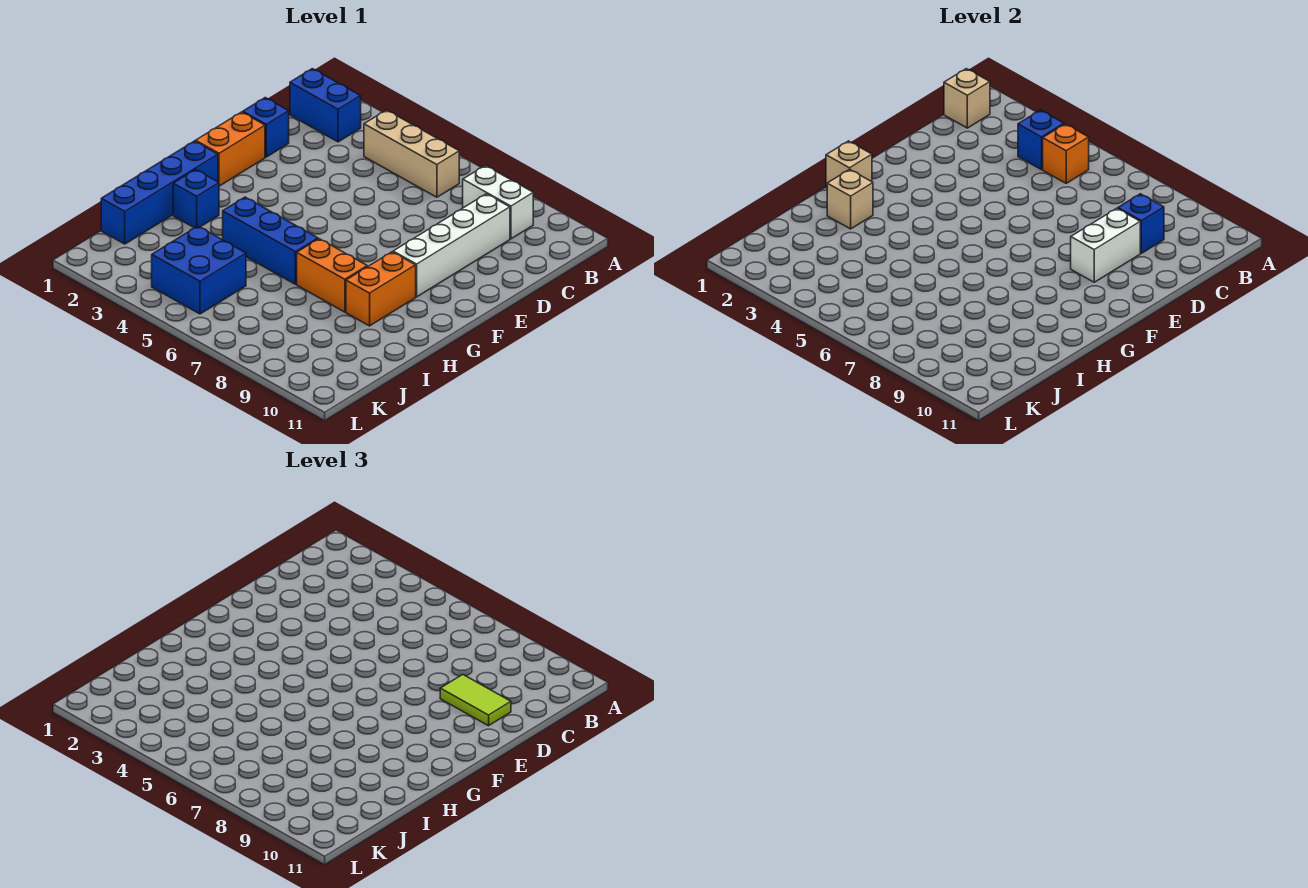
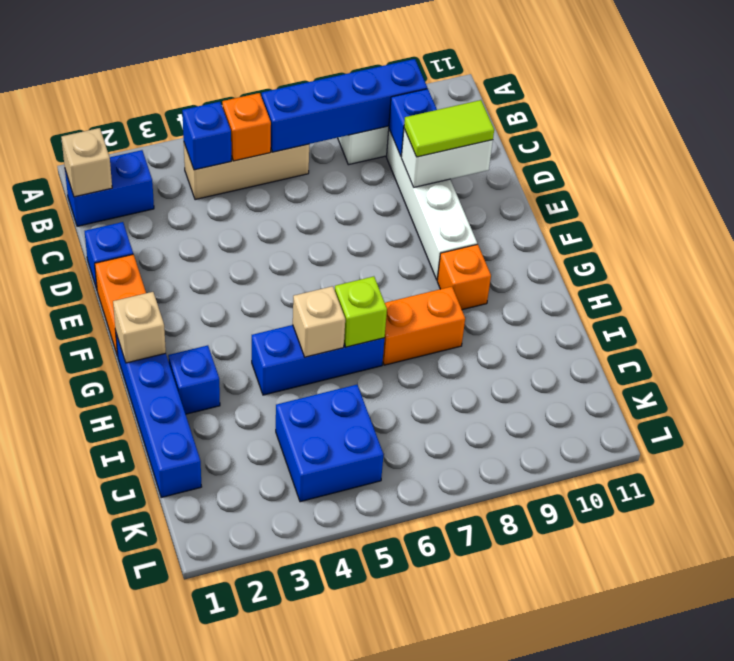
none -> blue brick B6:B9 level 2
white brick D9:E9 level 2 -> white brick D9:D10 level 2
orange brick G9:H9 level 1 -> orange brick G9 level 1
tan brick H2 level 2 -> tan brick H5 level 2
none -> lime brick H6 level 2

